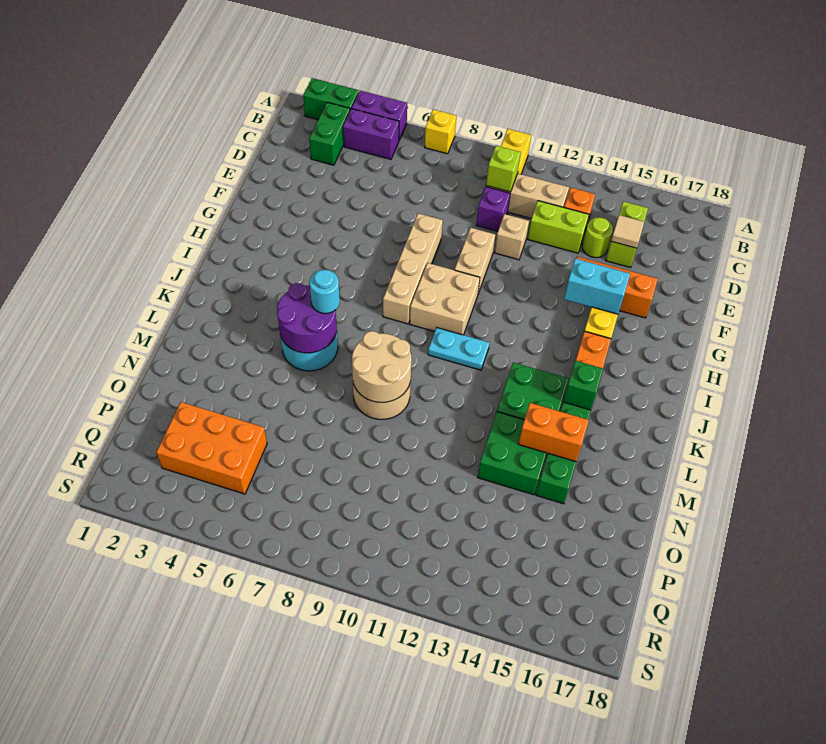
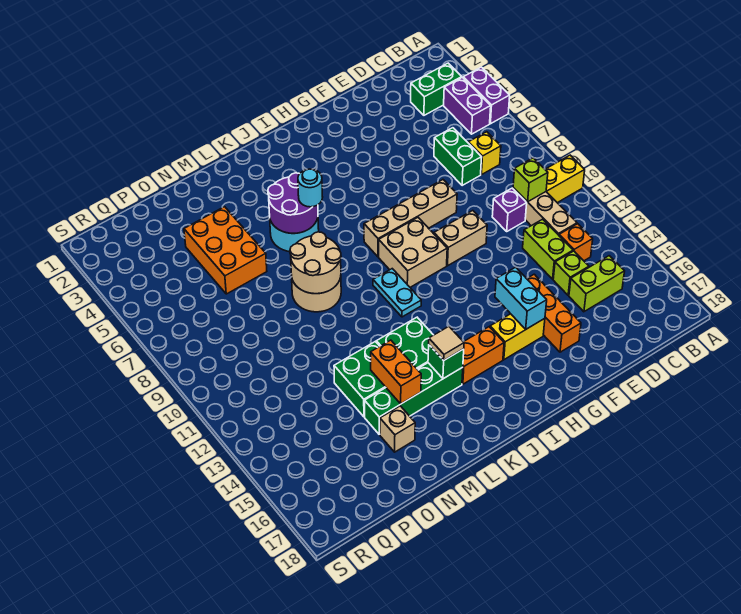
green brick A2:A3 level 1 -> green brick D6:D7 level 1
yellow brick A7 level 1 -> yellow brick C7 level 1
lime round brick D14 level 1 -> lime brick D14 level 1
tan tile D15 level 2 -> tan tile K15 level 3
tan brick E11 level 1 -> tan brick N16 level 1
orange brick P3:Q5 level 1 -> orange brick N4:O6 level 1

